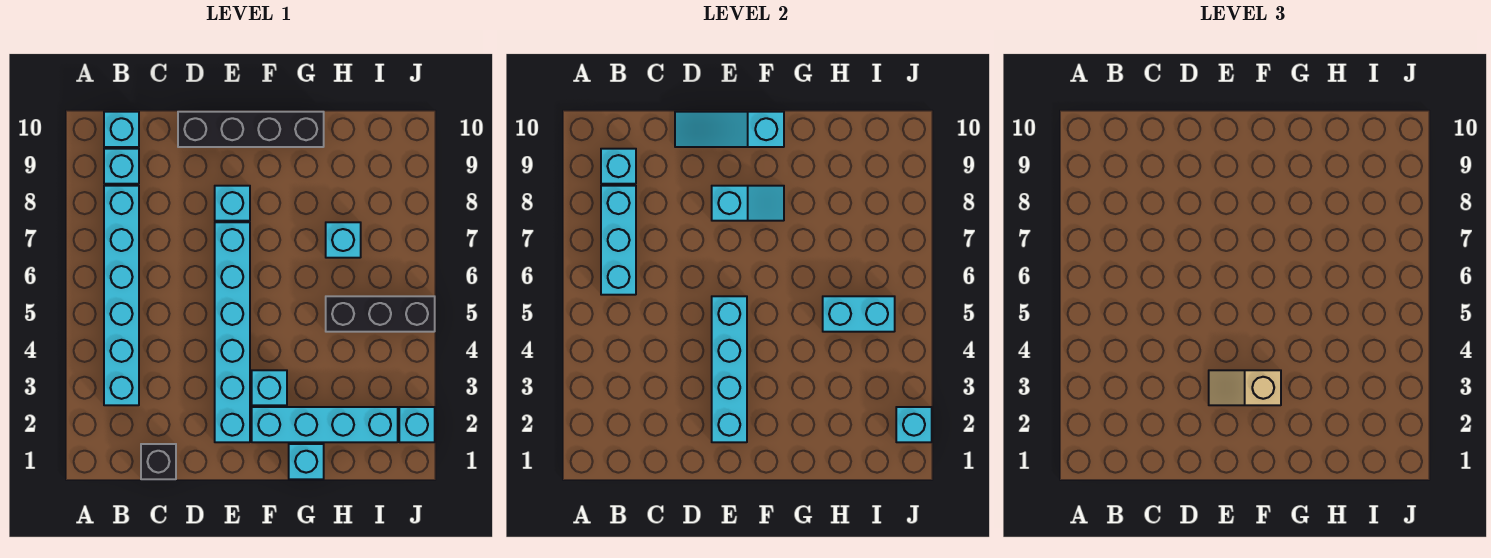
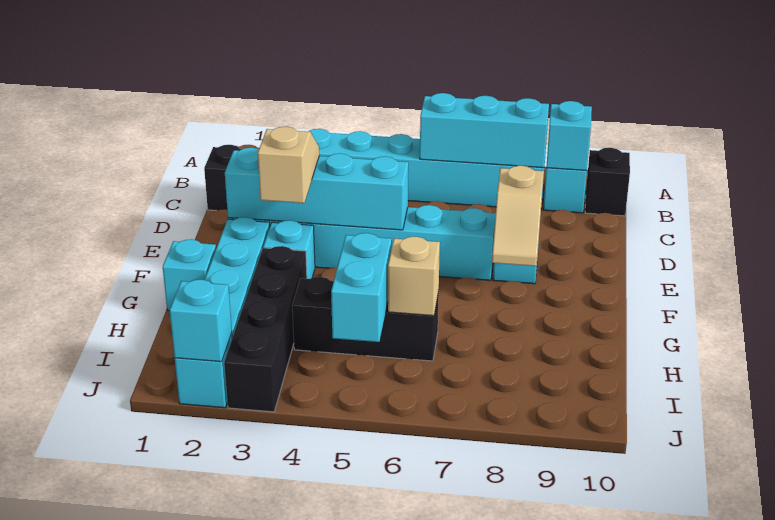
cyan brick B10 level 1 -> black brick B10 level 1
black brick D10:G10 level 1 -> black brick G3:J3 level 1
cyan slope D10:F10 level 2 top F -> none
cyan slope E8:F8 level 2 top E -> tan slope E8:F8 level 2 top E
black brick H5:J5 level 1 -> black brick H4:H6 level 1
none -> tan brick H6 level 2
cyan brick H7 level 1 -> none

